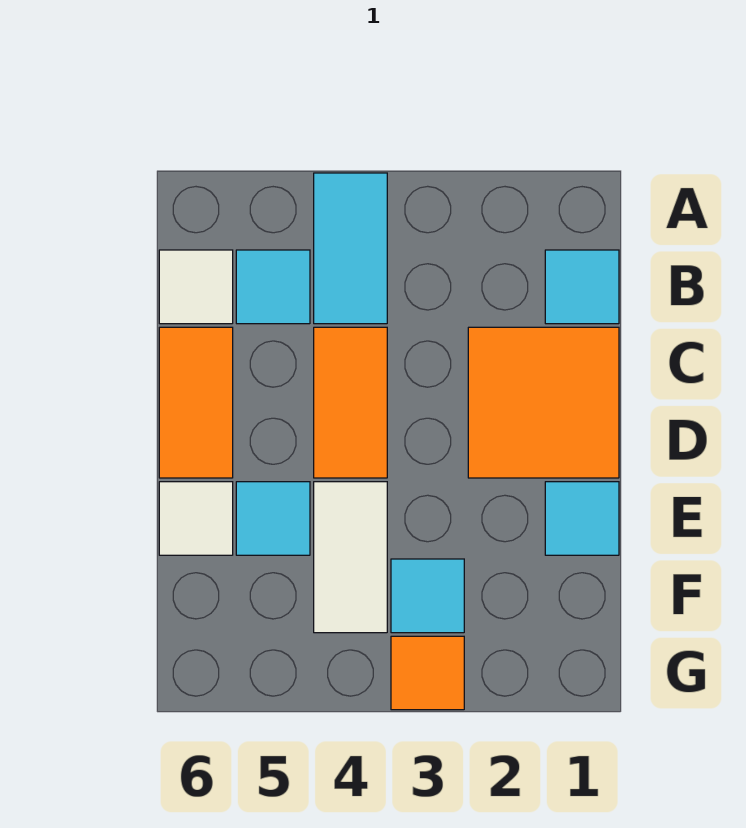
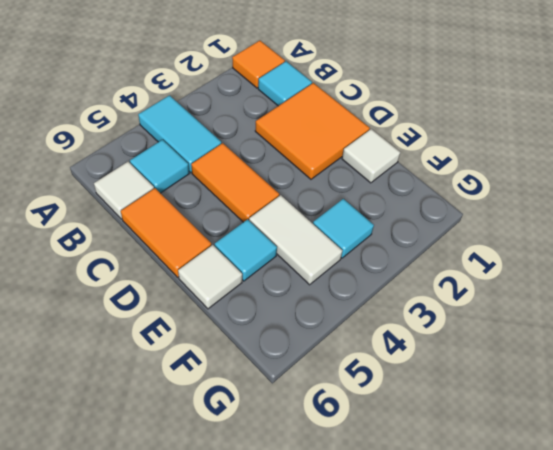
cyan tile E1 level 1 -> white tile E1 level 1
orange tile G3 level 1 -> orange tile A1 level 1

